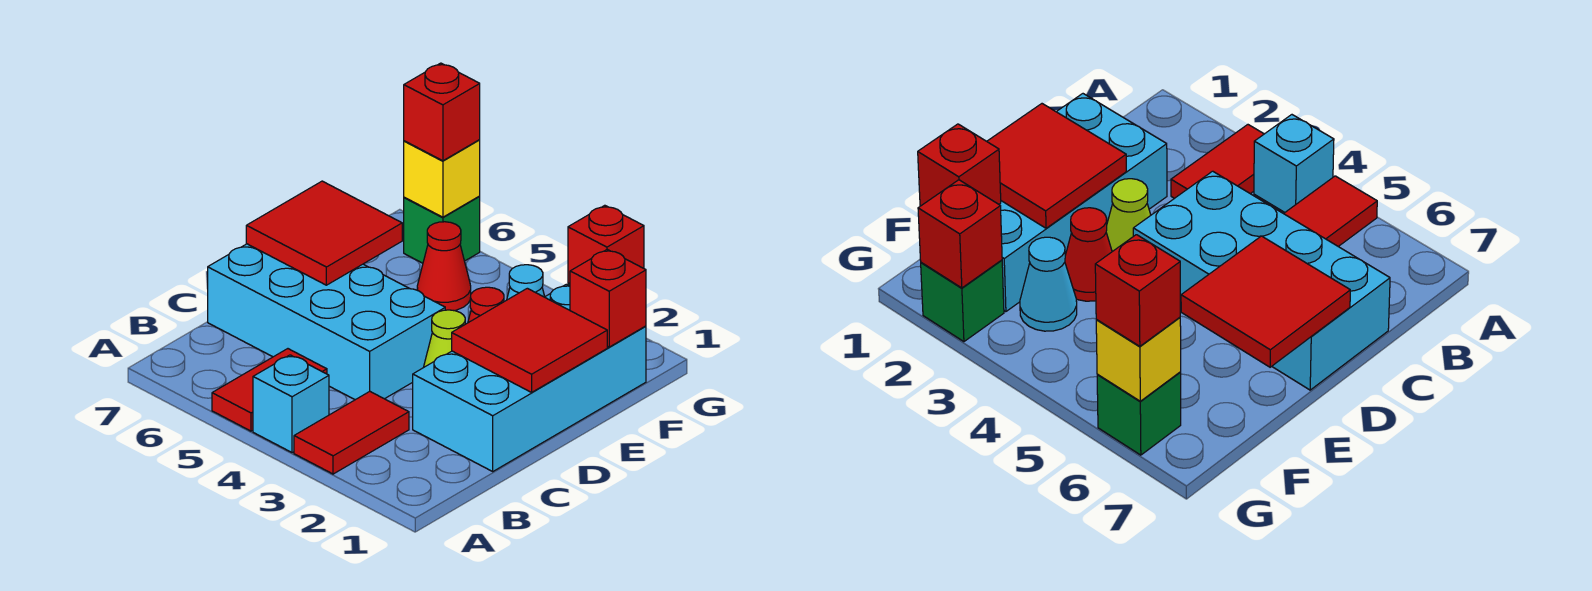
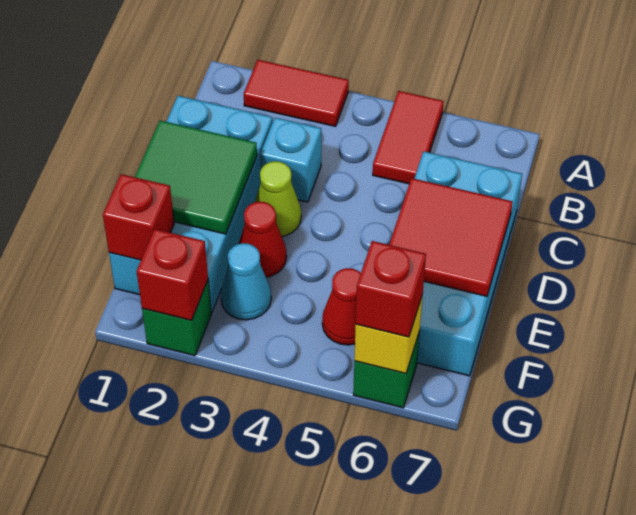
red tile A3:B3 level 1 -> red tile A2:A3 level 1
cyan brick A4 level 1 -> cyan brick C3 level 1
cyan brick C4:D7 level 1 -> cyan brick C6:F7 level 1
red tile D1:E2 level 2 -> green tile D1:E2 level 2

